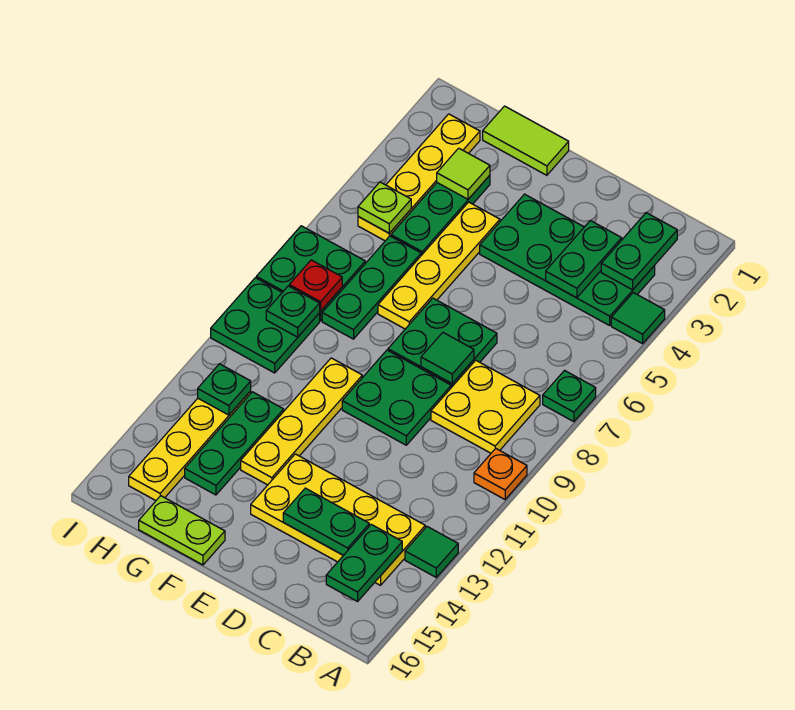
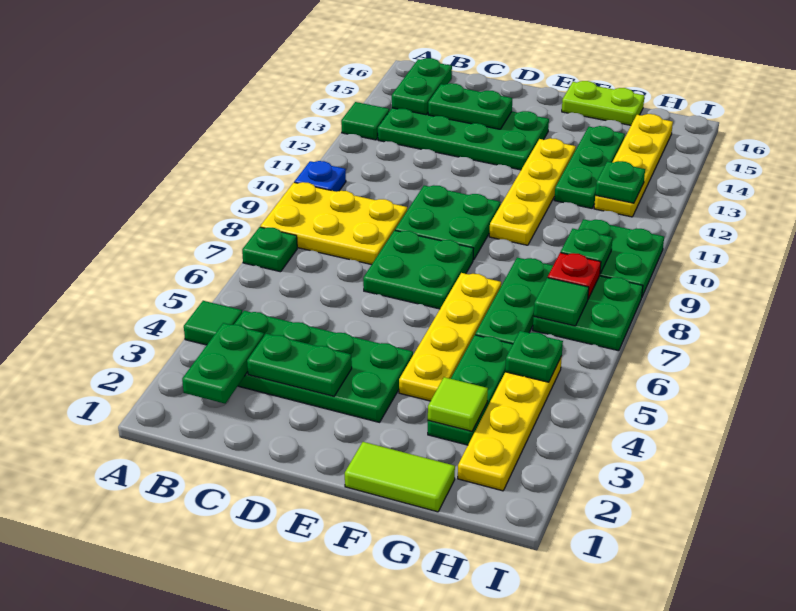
orange plate A10 level 1 -> blue plate A10 level 1
yellow plate B8:C9 level 1 -> yellow plate A8:C9 level 1
yellow plate B13:E14 level 1 -> green plate B13:E14 level 1
green plate C3:C4 level 2 -> green plate C3:D3 level 2
green tile D8 level 2 -> green tile H7 level 2
lime plate H5 level 2 -> green plate H5 level 2

